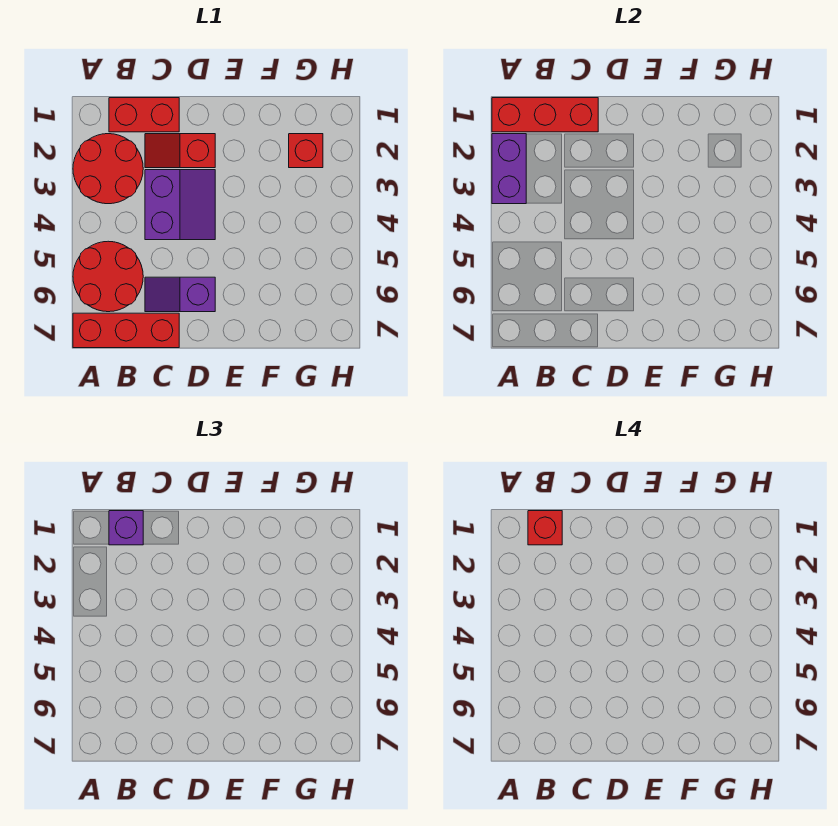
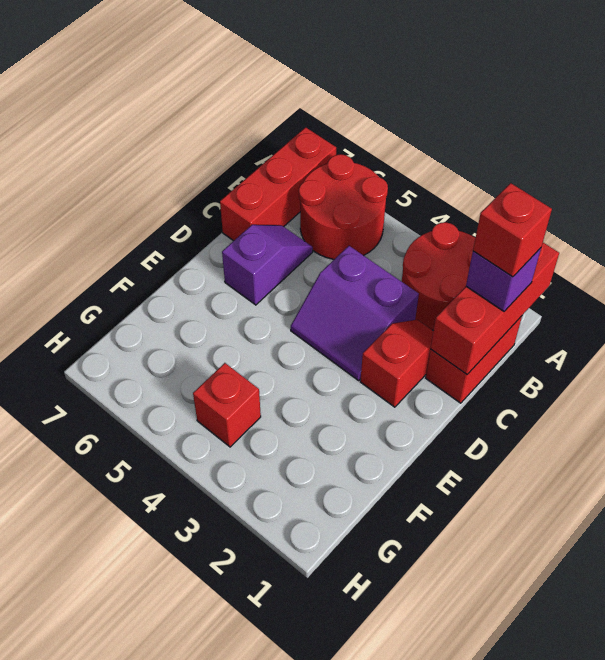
purple brick A2:A3 level 2 -> none
red brick G2 level 1 -> red brick G4 level 1

